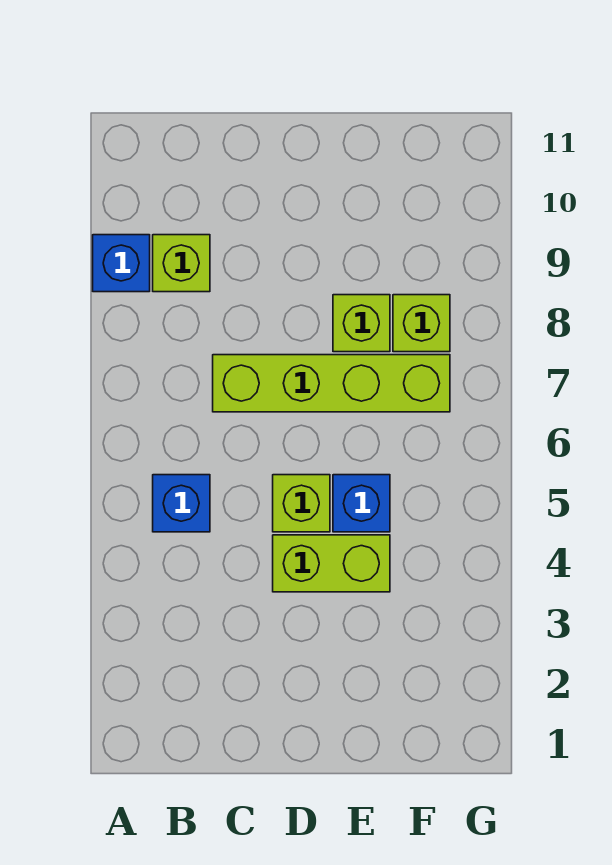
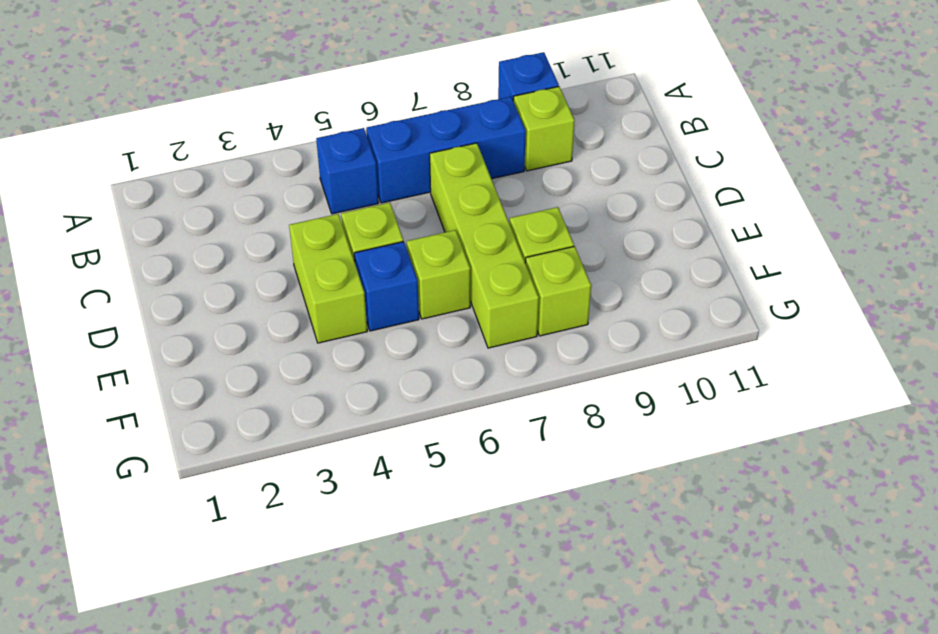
none -> blue brick B6:B8 level 1
none -> lime brick E6 level 1

